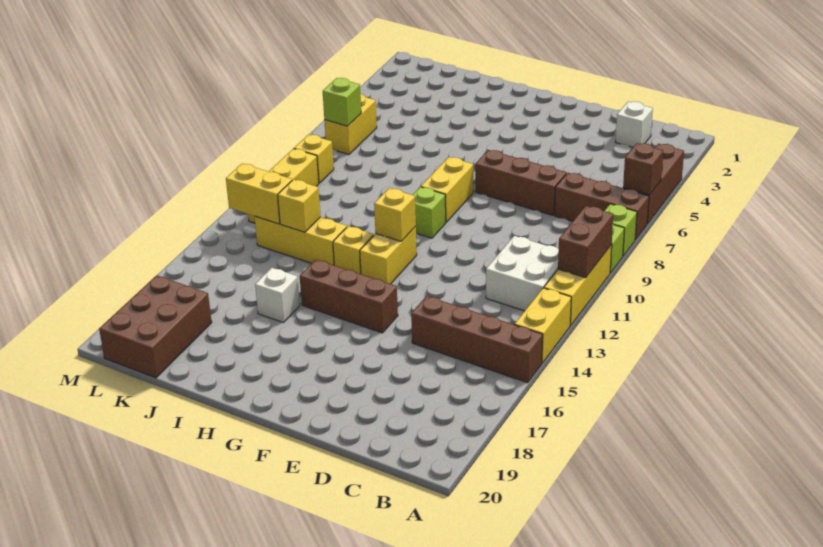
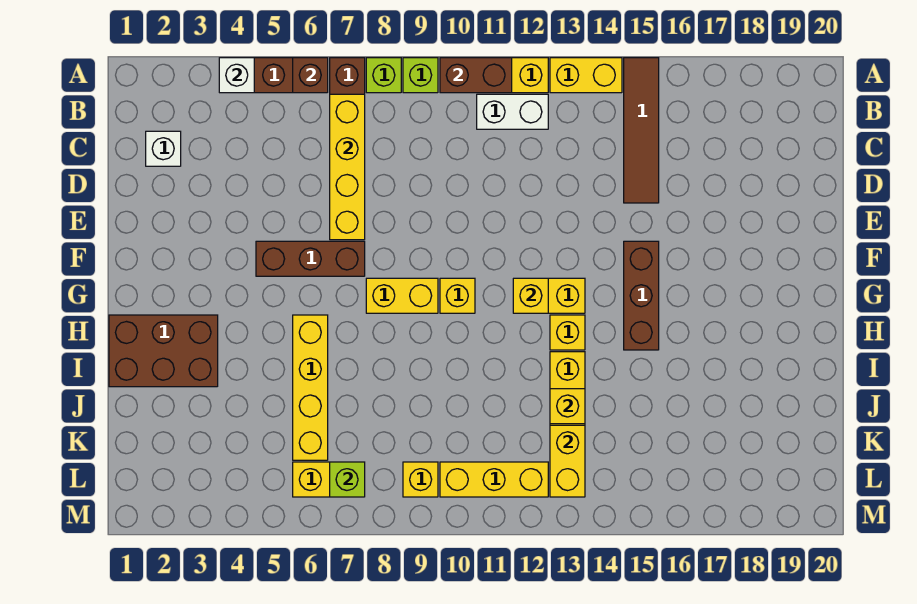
brown brick A15:D15 level 1 -> brown tile A15:D15 level 1
none -> yellow brick B7:E7 level 2
white brick B11:C12 level 1 -> white brick B11:B12 level 1
brown brick D7:F7 level 1 -> brown brick F5:F7 level 1
lime brick G10 level 1 -> yellow brick G10 level 1
none -> yellow brick H6:K6 level 1
white brick I16 level 1 -> white brick A4 level 2
brown brick K18:L20 level 1 -> brown brick H1:I3 level 1

